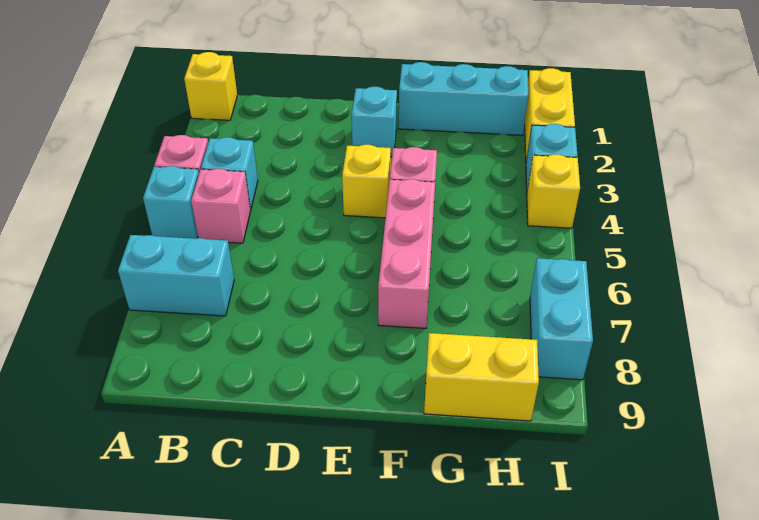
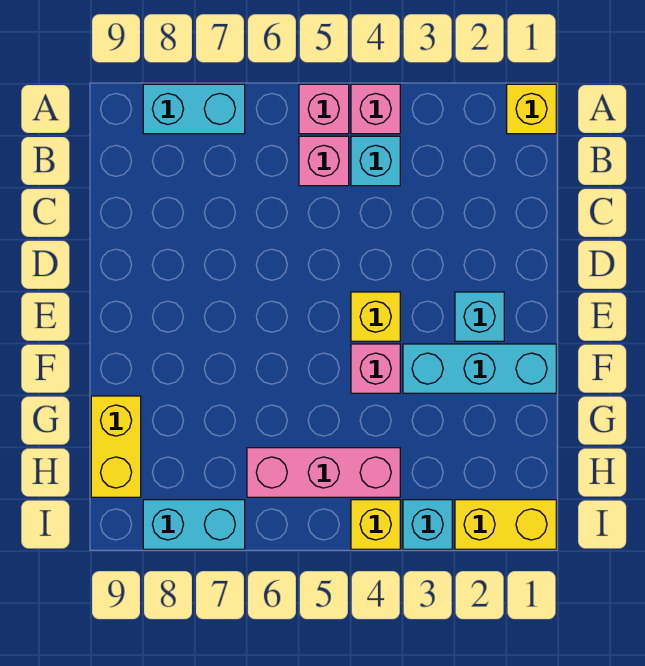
cyan brick A5 level 1 -> pink brick A5 level 1
cyan brick A7:B7 level 1 -> cyan brick A7:A8 level 1
cyan brick F1:H1 level 1 -> cyan brick F1:F3 level 1
pink brick F5:F7 level 1 -> pink brick H4:H6 level 1

